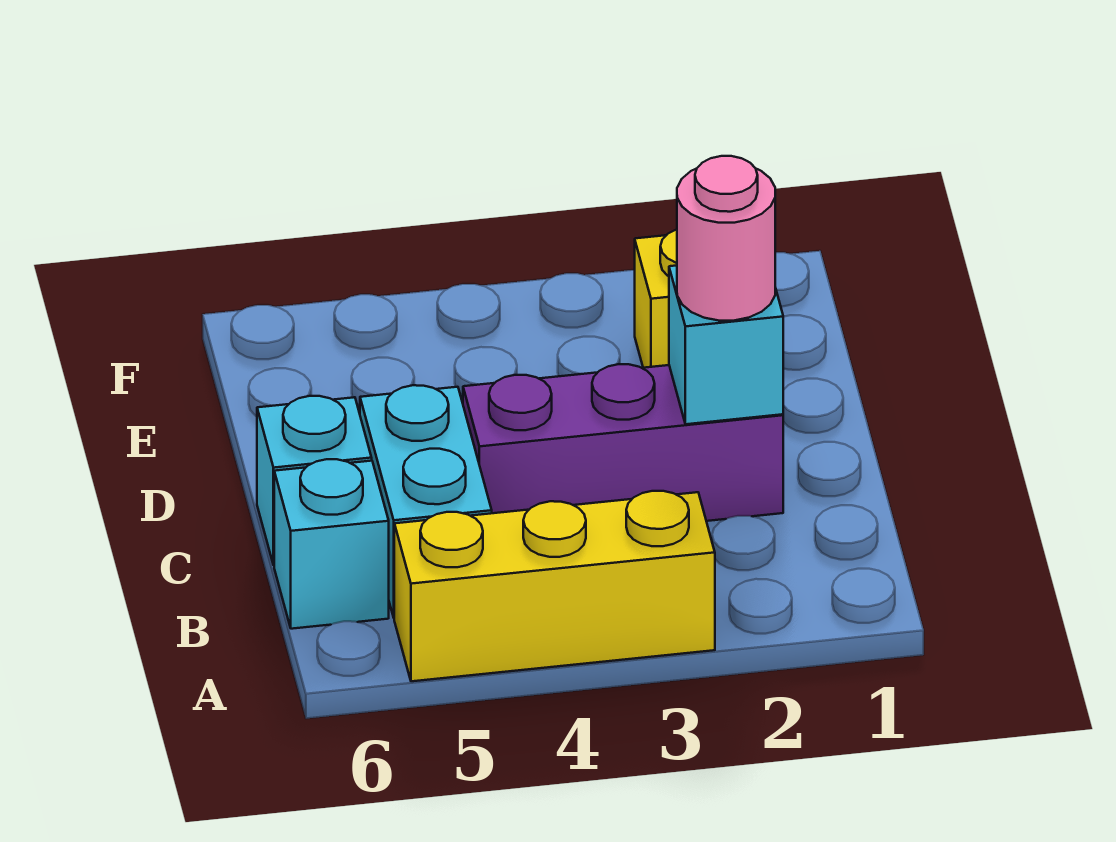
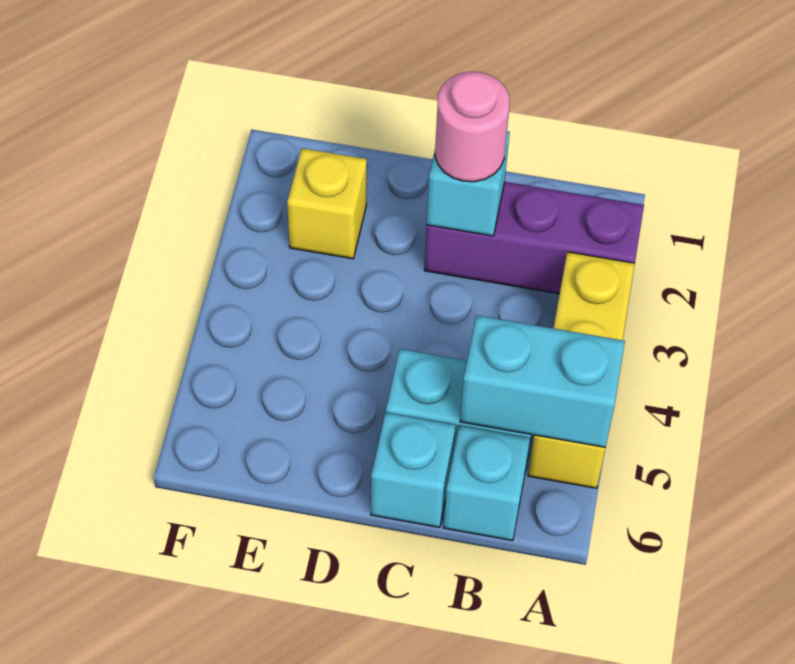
none -> cyan brick A5:B5 level 2
purple brick C2:C4 level 1 -> purple brick A2:C2 level 1

